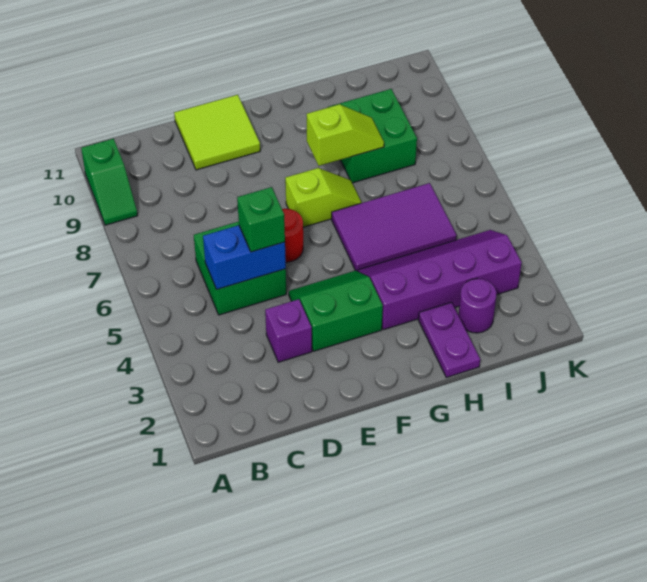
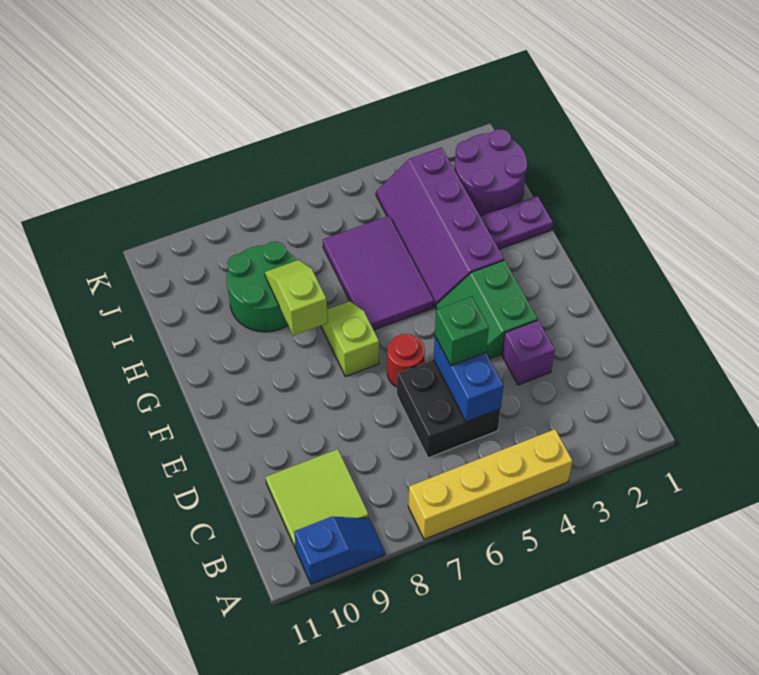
none -> yellow brick A4:A7 level 1
green slope A9:A10 level 1 top 10 -> blue slope A9:A10 level 1 top 10
green brick C5:D6 level 1 -> black brick C5:D6 level 1
lime tile D10:E11 level 1 -> lime tile B9:C10 level 1
green brick H8:I9 level 1 -> green round brick H8:I9 level 1
purple round brick I2 level 1 -> purple round brick I1:J2 level 1

